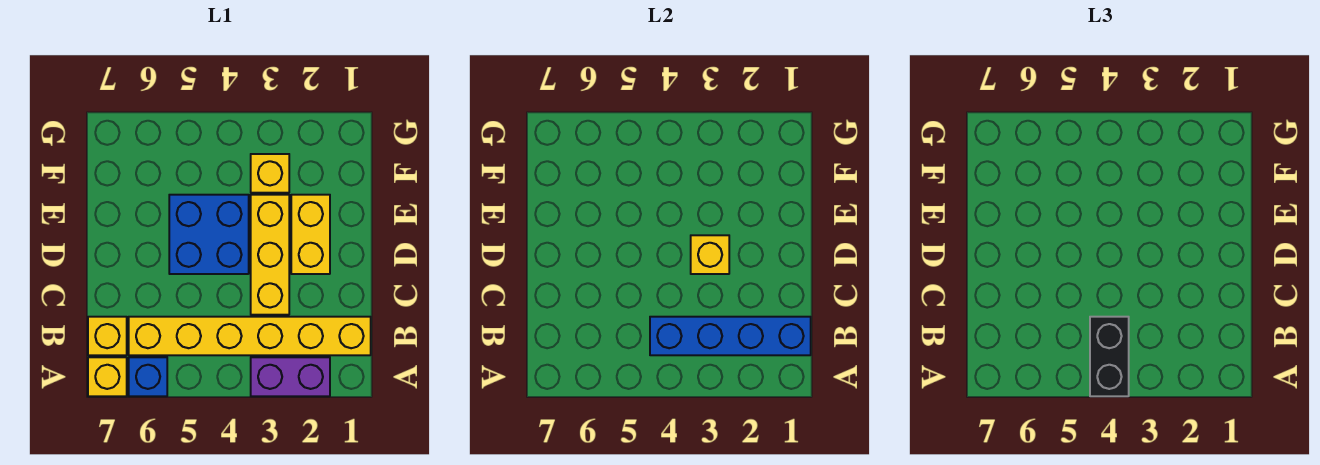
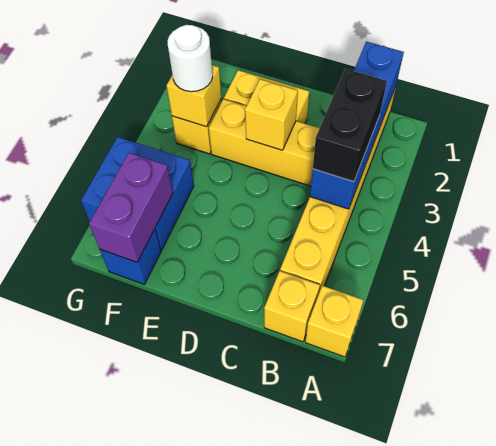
purple brick A2:A3 level 1 -> purple brick F6:F7 level 2
black brick A4:B4 level 3 -> black brick B3:B4 level 3
blue brick A6 level 1 -> blue brick F7 level 1
blue brick D4:E5 level 1 -> blue brick F5:G6 level 1
none -> yellow brick F3 level 2
none -> white round brick F3 level 3

